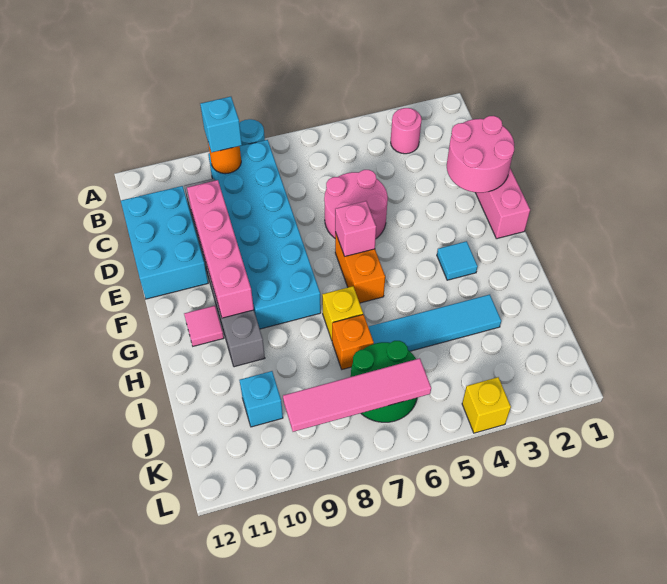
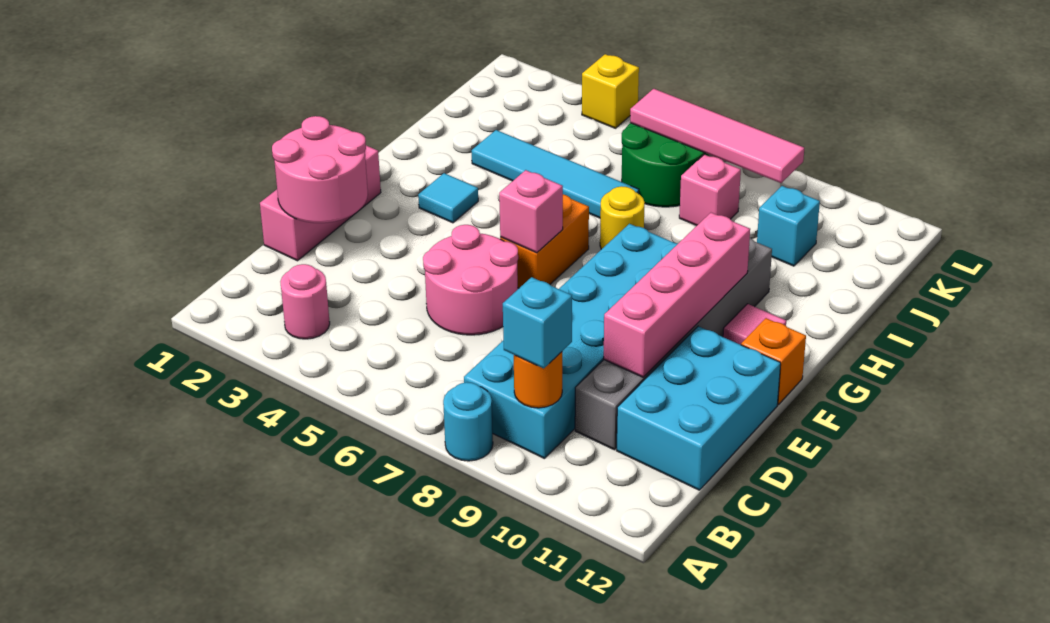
yellow brick H7 level 1 -> yellow round brick H7 level 1
orange brick I7 level 1 -> orange brick F12 level 1
none -> pink brick J8 level 1

